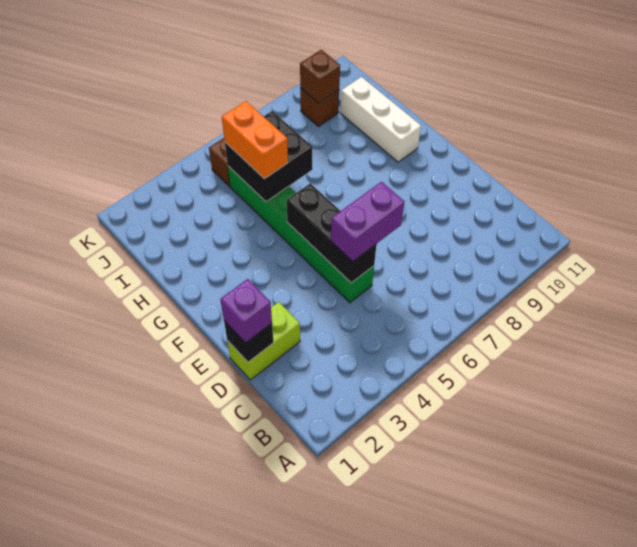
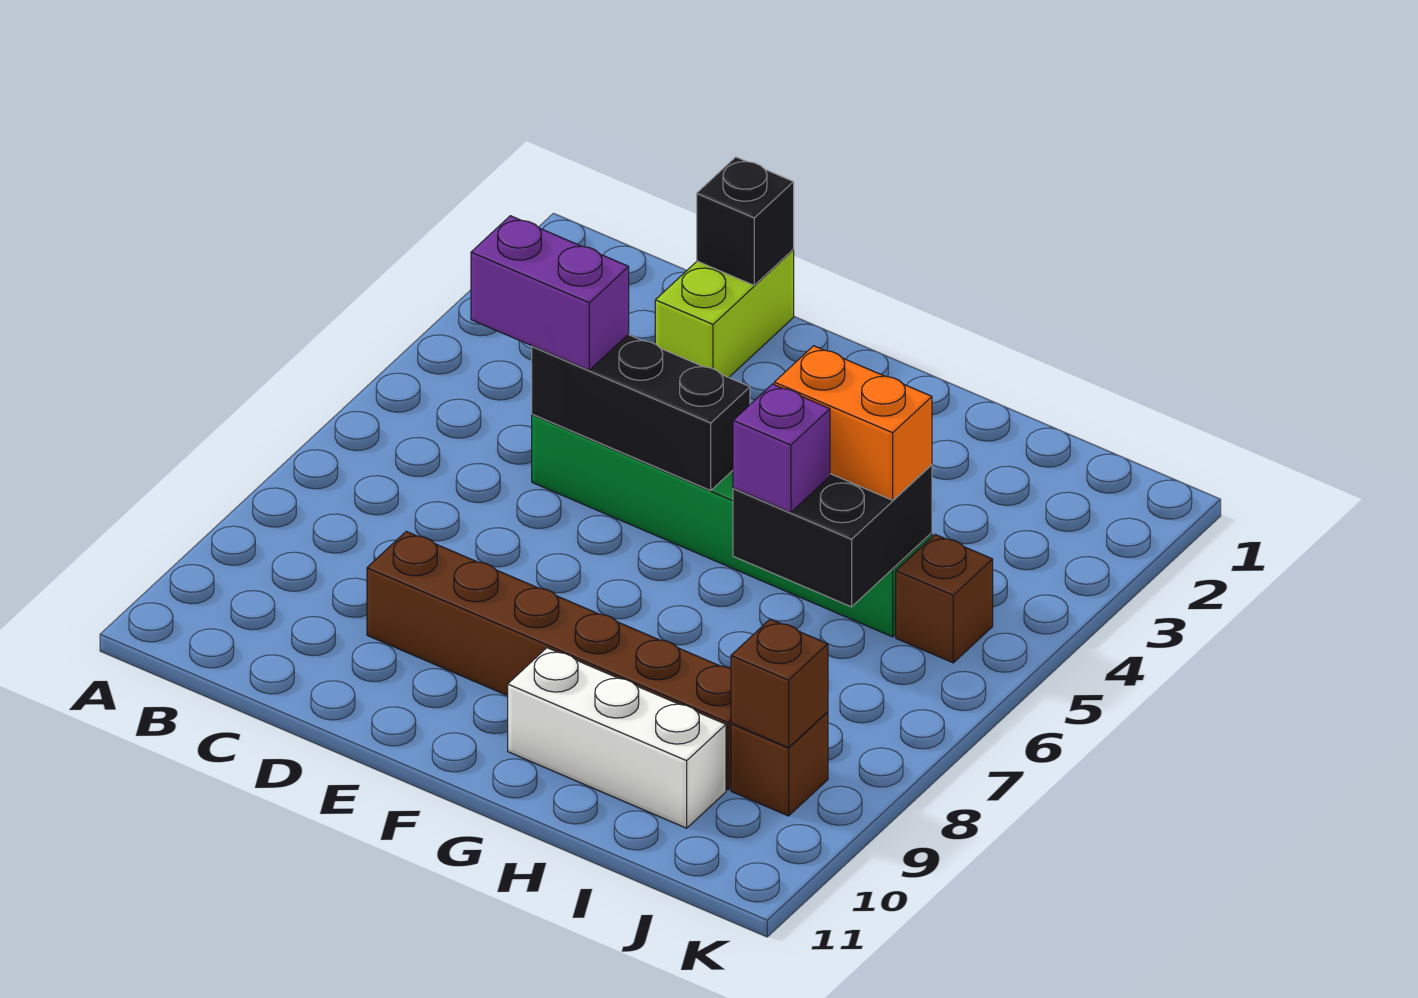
purple brick D1 level 3 -> purple brick H6 level 3
purple brick D5:D6 level 3 -> purple brick C5:D5 level 3
none -> brown brick D9:I9 level 1

